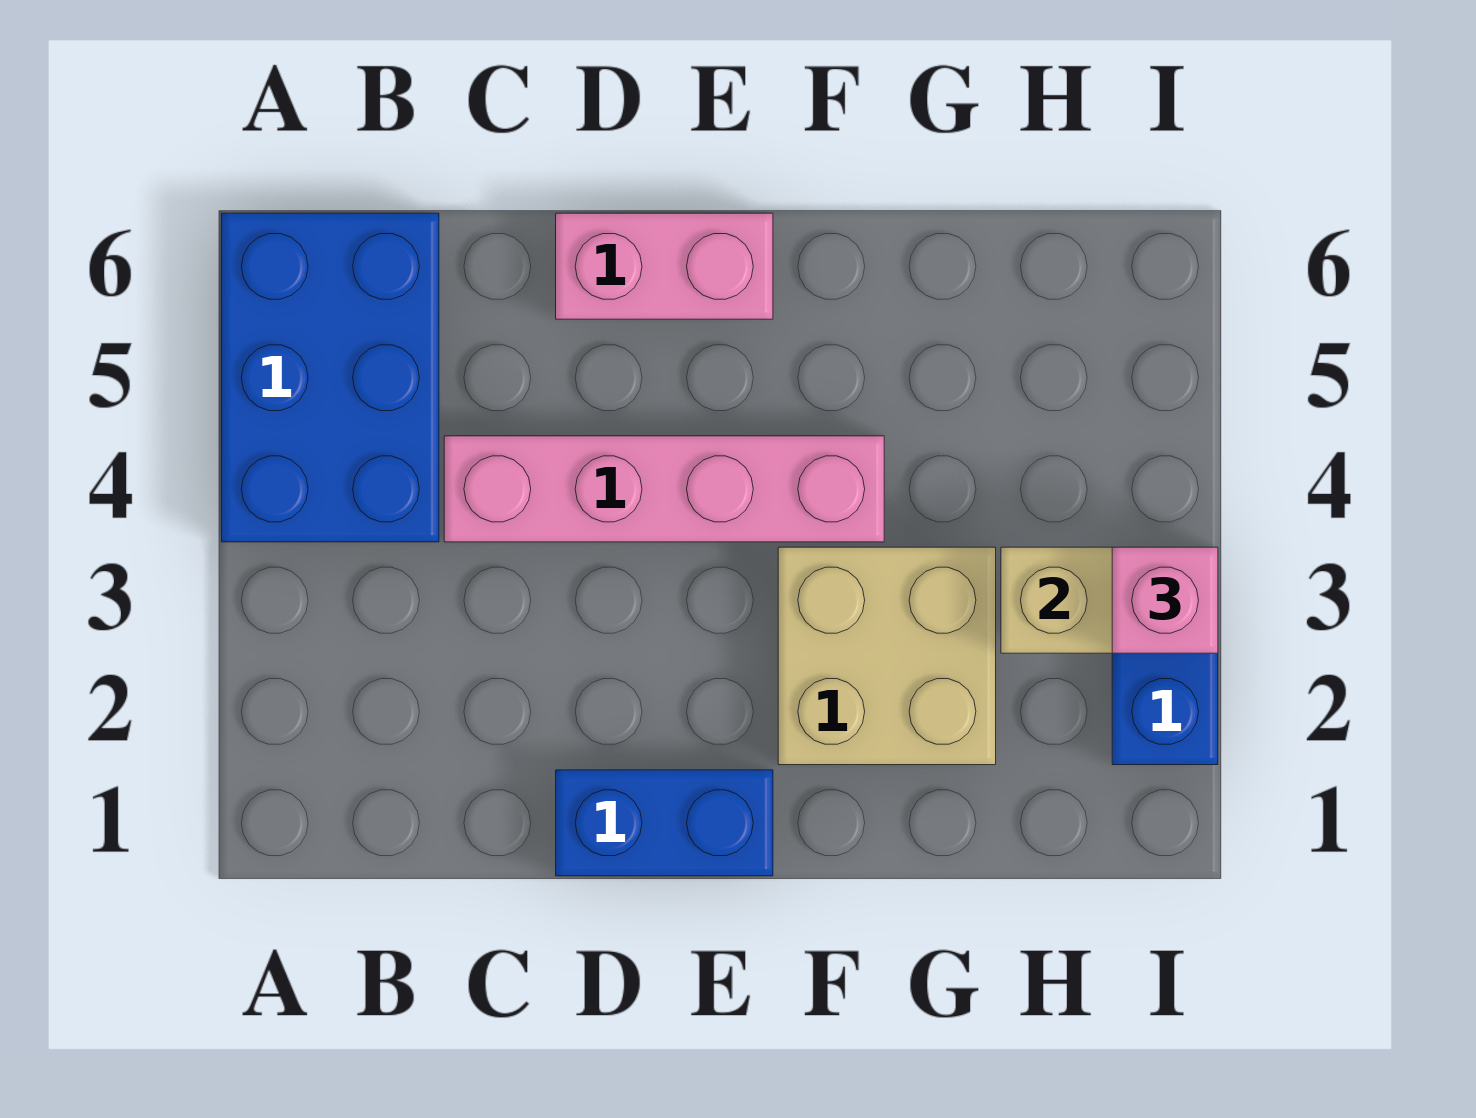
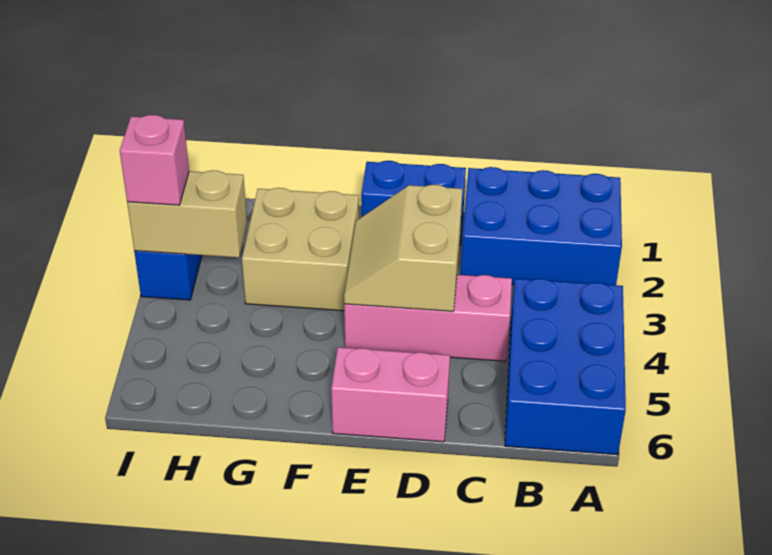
none -> blue brick A1:C2 level 1
pink brick C4:F4 level 1 -> pink brick C4:E4 level 1
none -> tan slope D3:E4 level 2 top D

